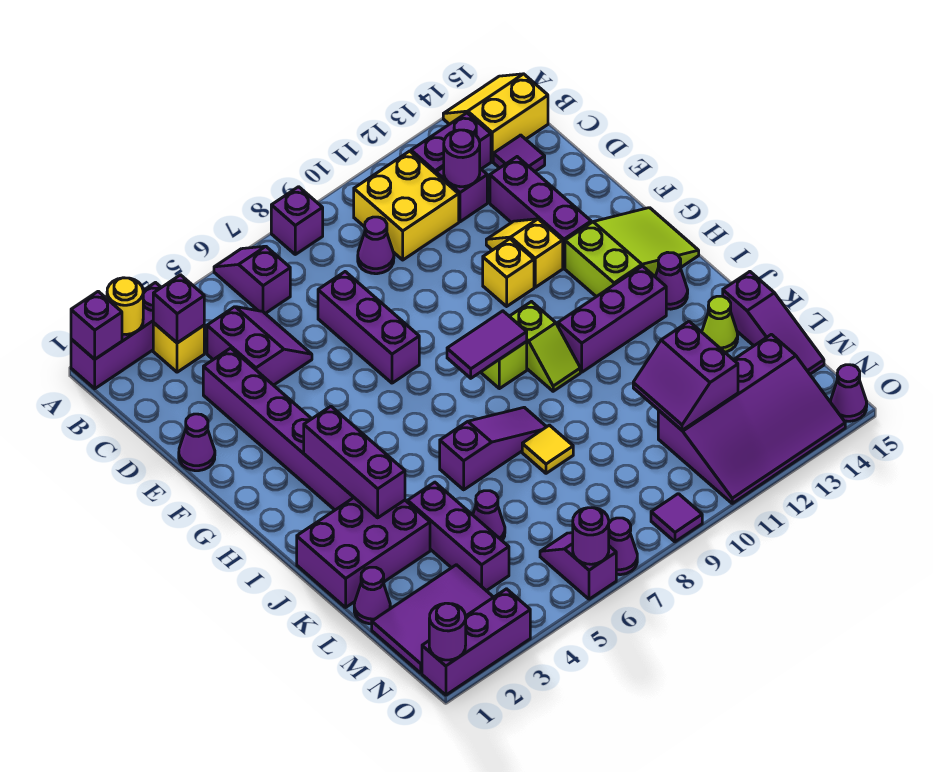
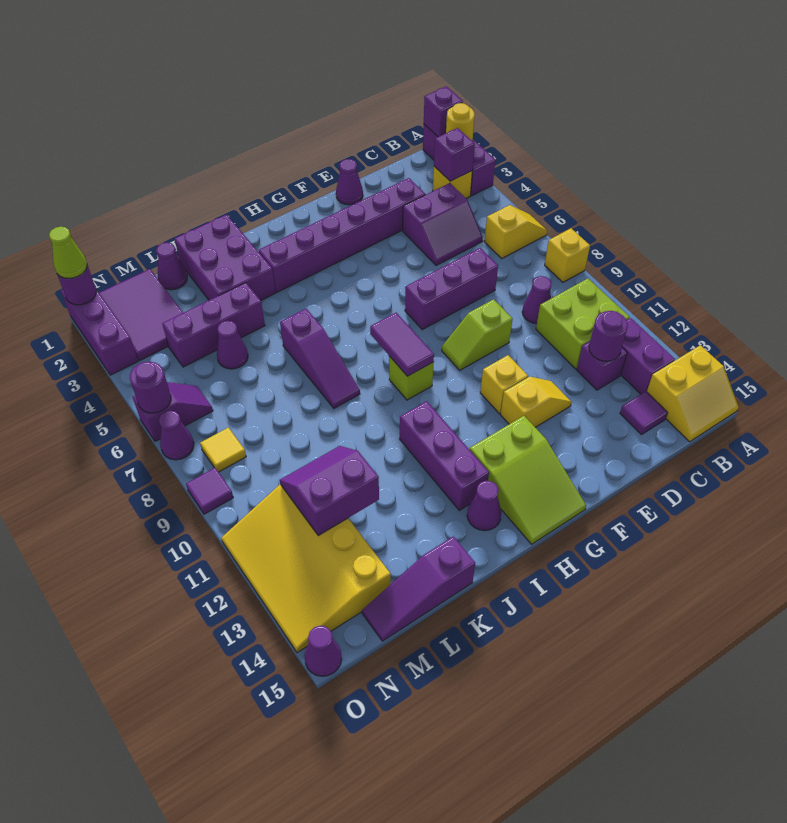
purple slope A6:B6 level 1 top B -> yellow slope A6:B6 level 1 top B
purple brick A8 level 1 -> yellow brick A8 level 1
yellow slope A14:B15 level 1 top B -> yellow slope A14:B15 level 1 top 14
yellow brick B10:C11 level 1 -> lime brick B10:C11 level 1
purple brick D13:F13 level 1 -> none
purple brick H3:J3 level 2 -> none
lime slope H10:I10 level 1 top H -> lime slope E9:F9 level 1 top E
yellow tile K8 level 1 -> yellow tile N8 level 1
lime cone K14 level 1 -> lime cone O1 level 3
purple slope M11:O14 level 1 top M -> yellow slope M11:O14 level 1 top M

